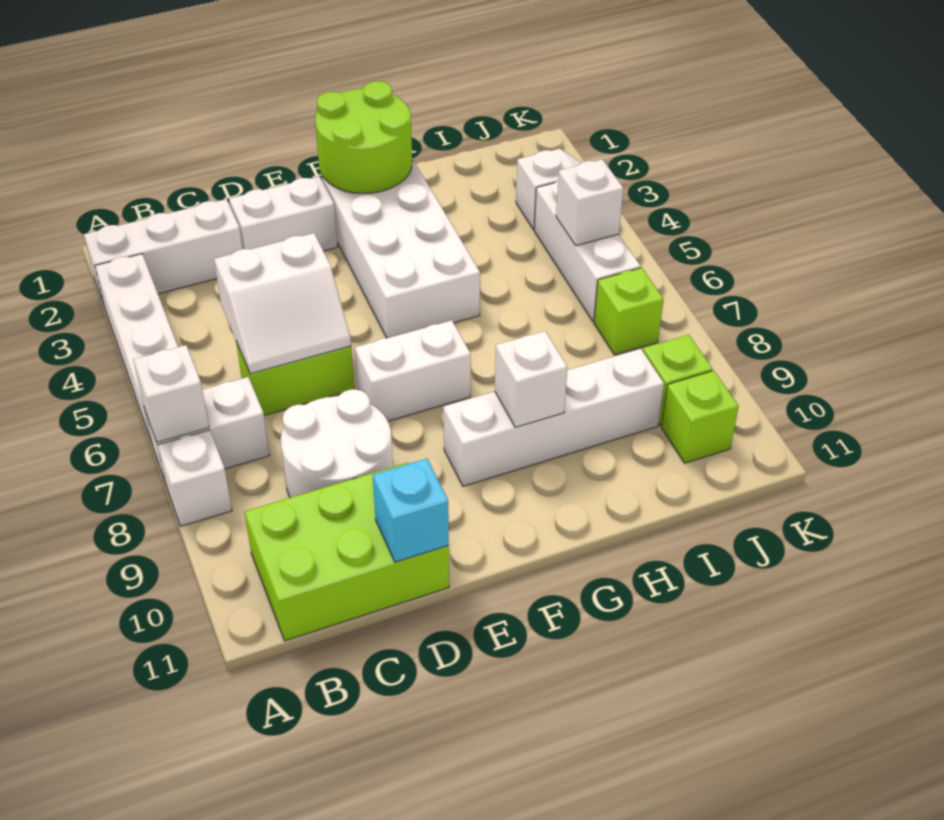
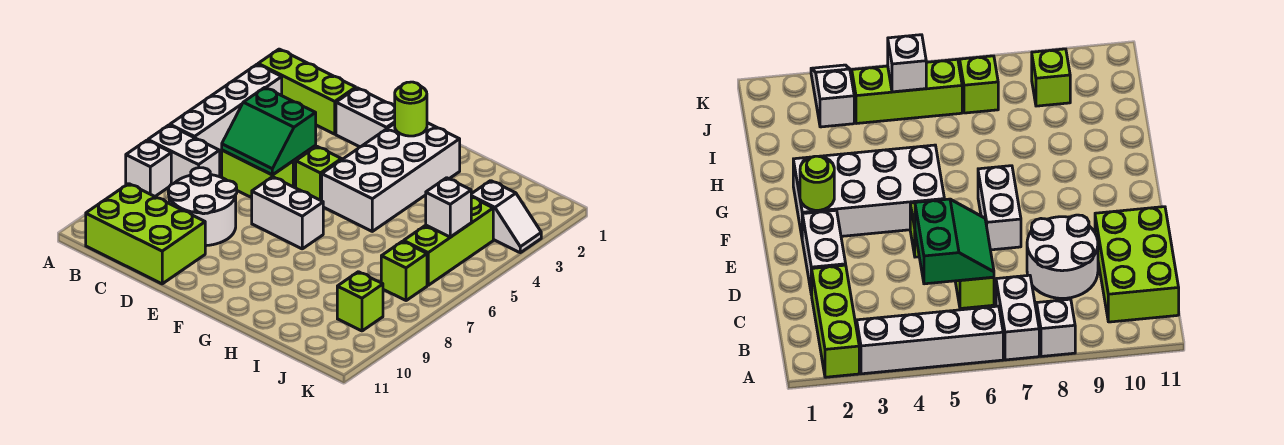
white brick A2:C2 level 1 -> lime brick A2:C2 level 1
white brick A7 level 2 -> none
white slope C5:D6 level 2 top 5 -> green slope C5:D6 level 2 top 5
cyan brick D11 level 2 -> none
lime round brick F1:G2 level 2 -> lime round brick F2 level 2
white brick F9:I9 level 1 -> none
white brick G9 level 2 -> none
white brick J4:J6 level 1 -> lime brick J4:J6 level 1
lime brick J10 level 1 -> lime brick E5 level 1

